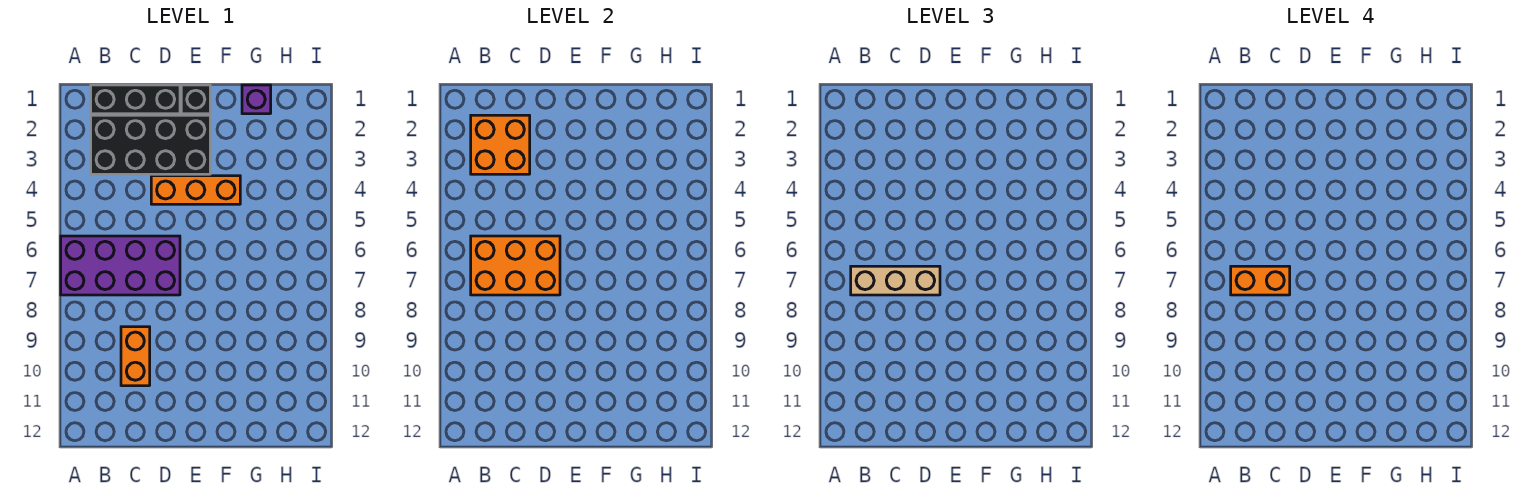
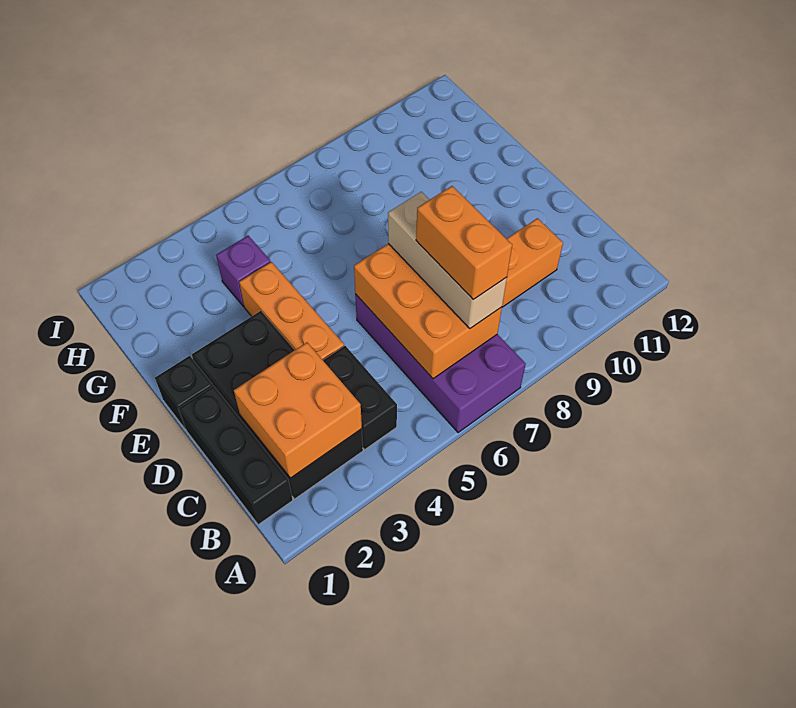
none -> black brick B4:C4 level 1
purple brick G1 level 1 -> purple brick G4 level 1

